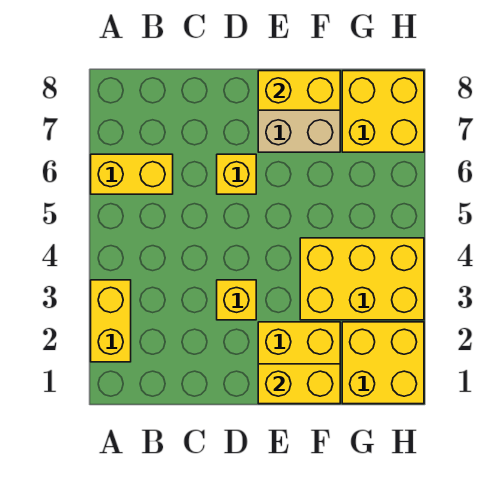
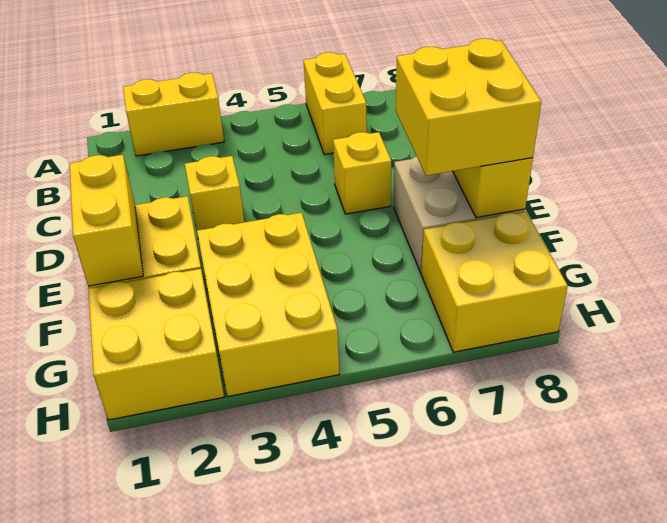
none -> yellow brick E7:F8 level 3

